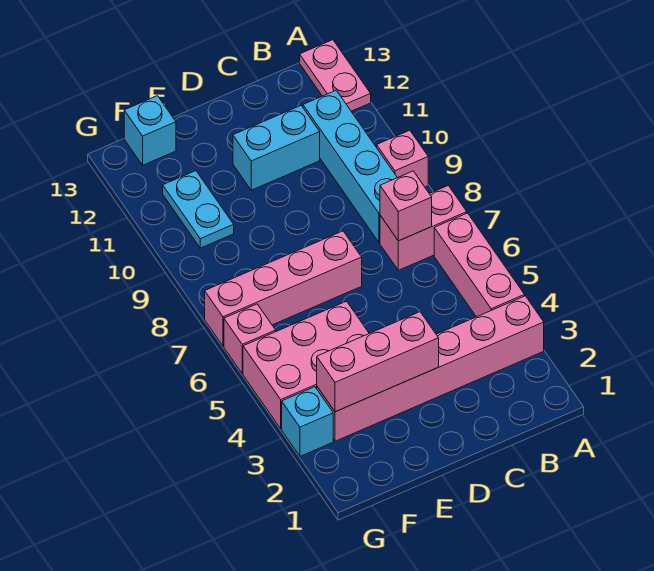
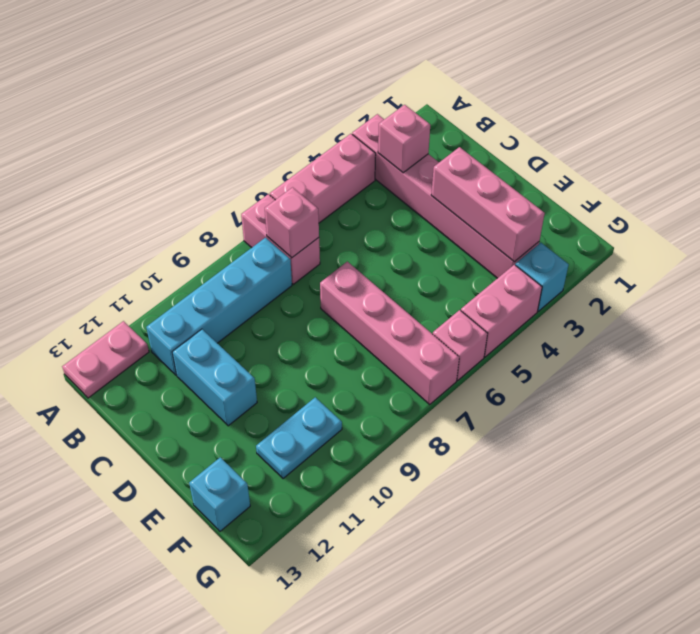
pink brick A9 level 1 -> pink brick B3 level 2
pink brick E4:G5 level 1 -> pink brick G4:G5 level 1

